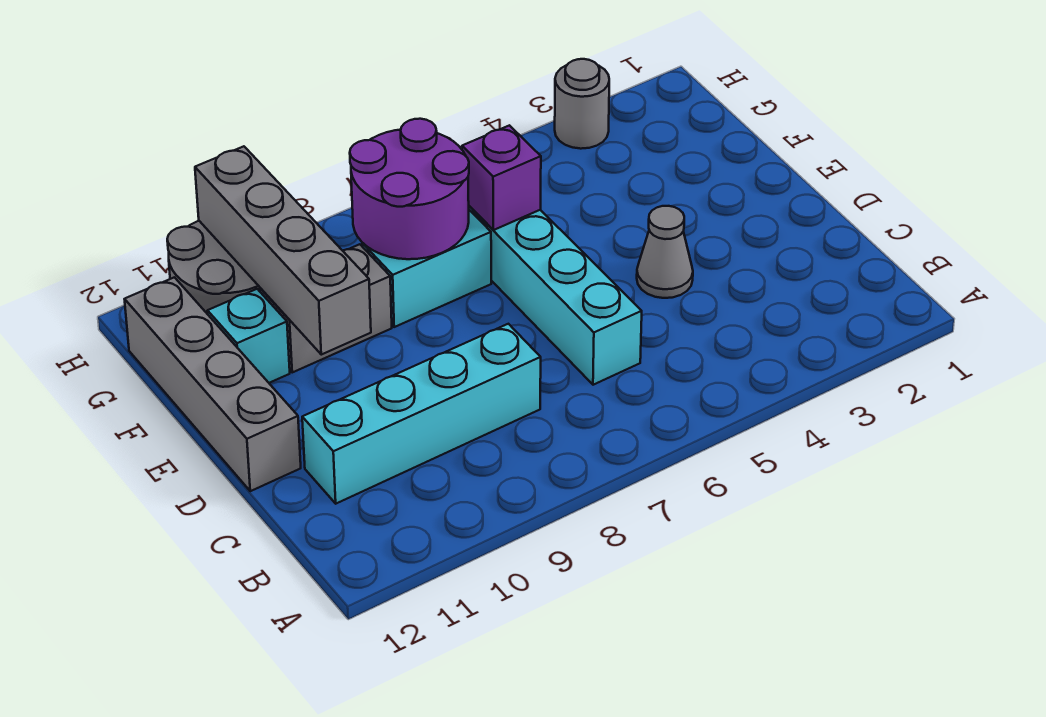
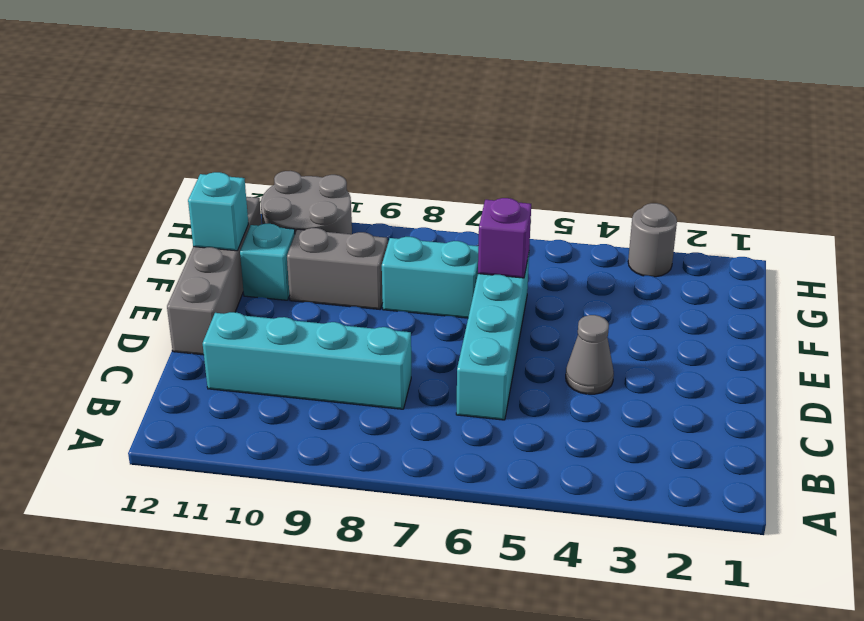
grey brick E10:H10 level 2 -> none
purple round brick F7:G8 level 2 -> none
none -> cyan brick F12 level 2

